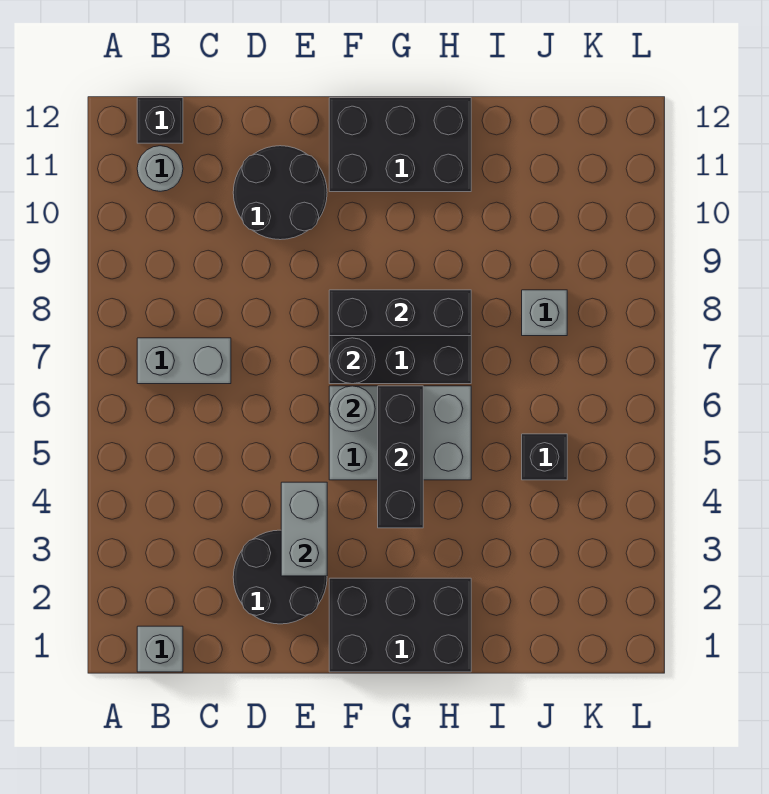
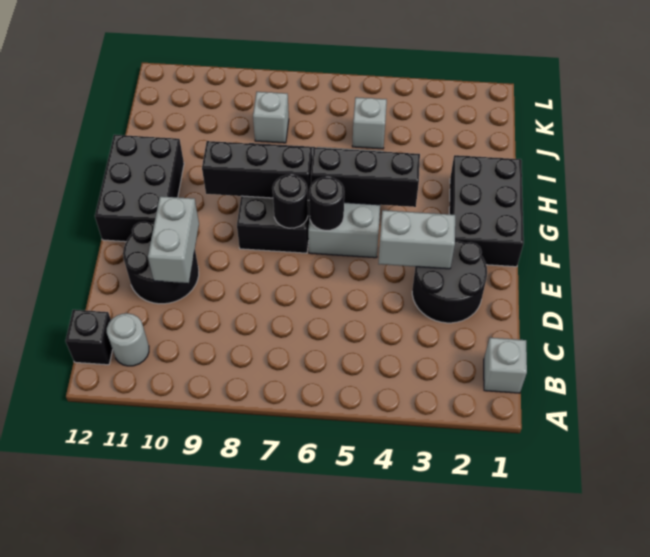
grey brick B7:C7 level 1 -> grey brick D10:E10 level 2
grey round brick F6 level 2 -> black round brick F6 level 2
black brick F8:H8 level 2 -> black brick G7:G9 level 2
black brick J5 level 1 -> grey brick J5 level 1

